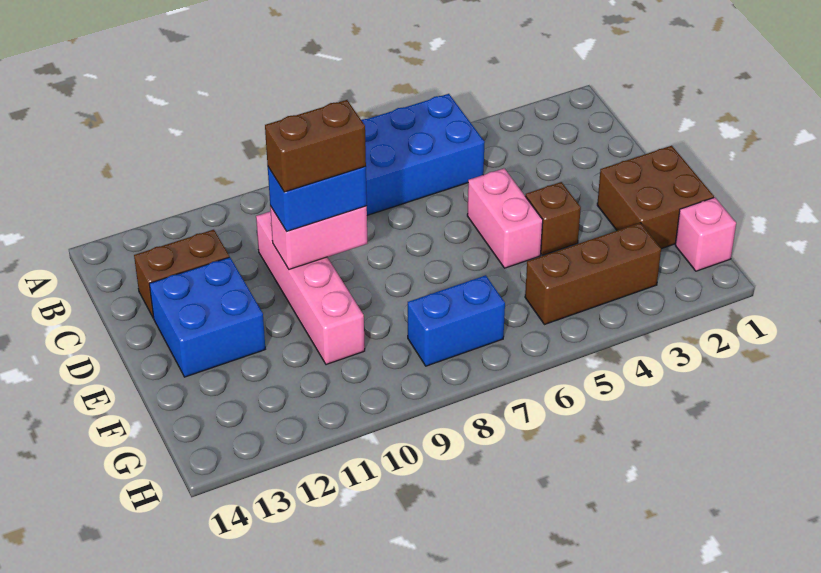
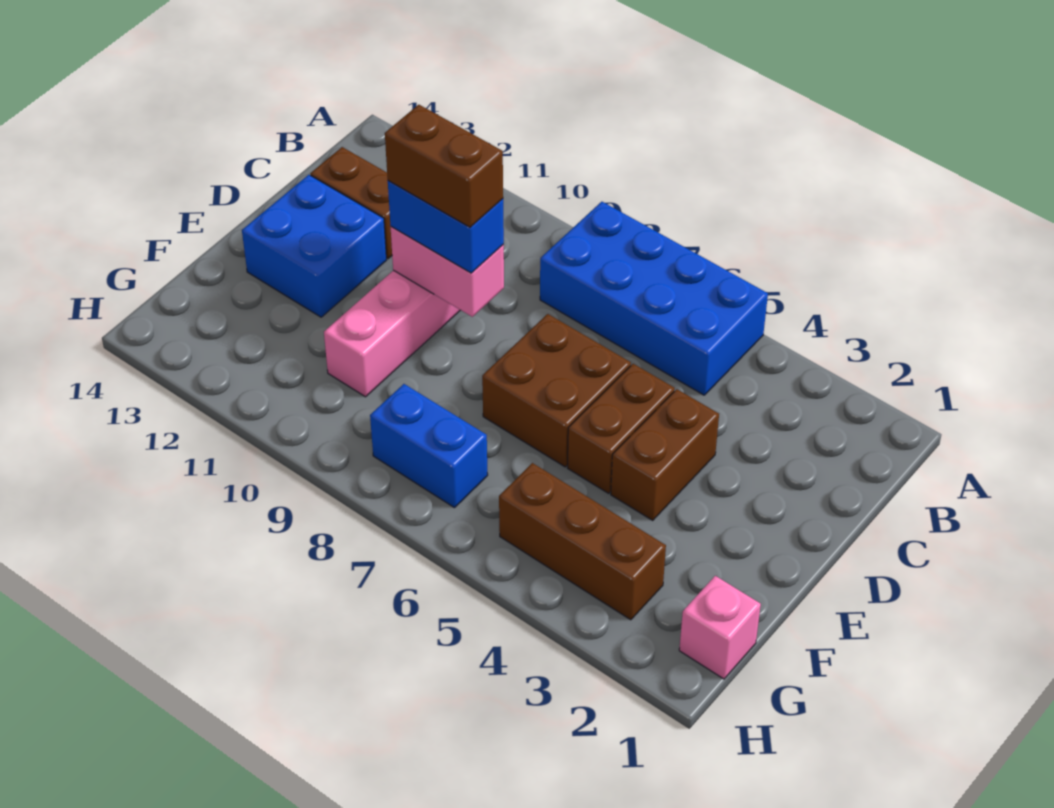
pink brick D5:E5 level 1 -> brown brick D5:E5 level 1
brown brick E1:F2 level 1 -> brown brick D6:E7 level 1
brown brick E4 level 1 -> brown brick D4:E4 level 1

